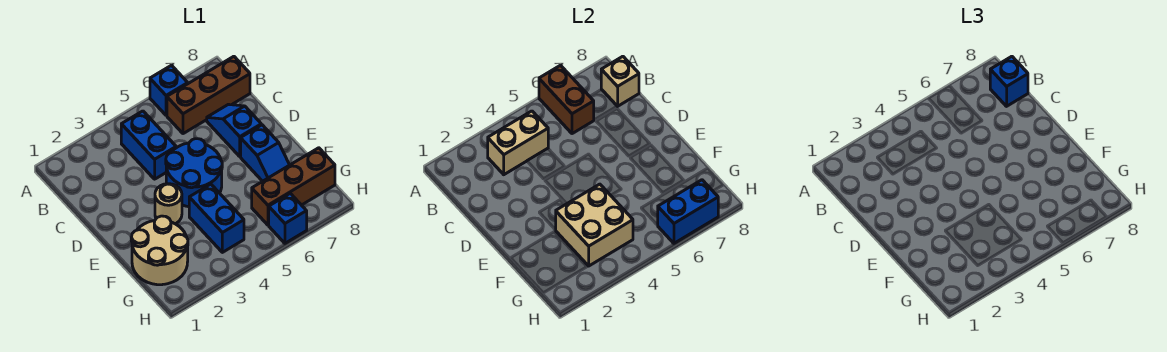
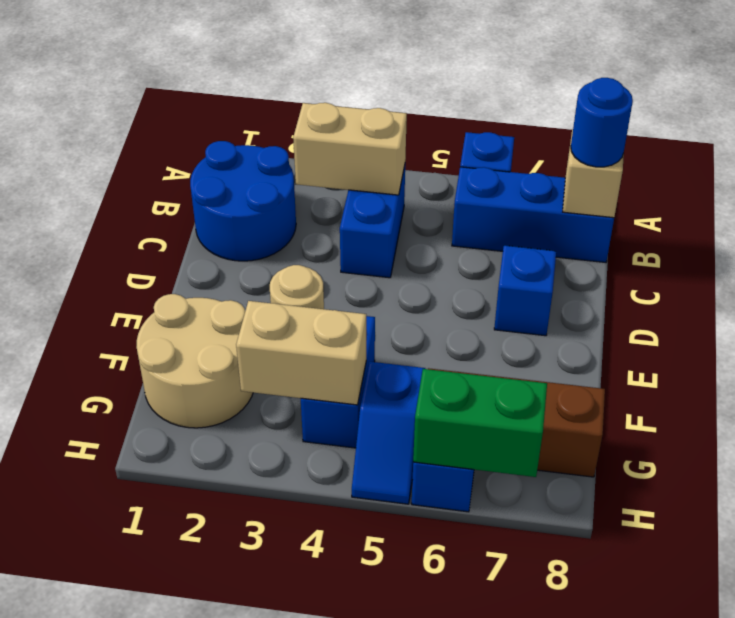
brown brick A6:B6 level 2 -> none
brown brick B6:B8 level 1 -> blue brick B6:B8 level 1
blue brick B8 level 3 -> blue round brick B8 level 3
blue round brick D4:E5 level 1 -> blue round brick B1:C2 level 1
blue slope E7:F7 level 1 top E -> blue slope G5:H5 level 1 top G
tan brick F3:G4 level 2 -> tan brick G3:G4 level 2
blue brick H6:H7 level 2 -> green brick H6:H7 level 2

